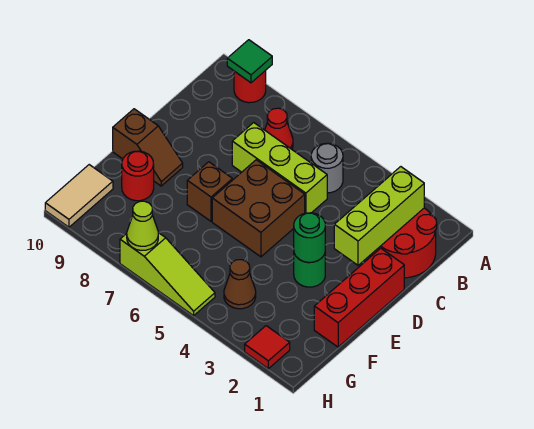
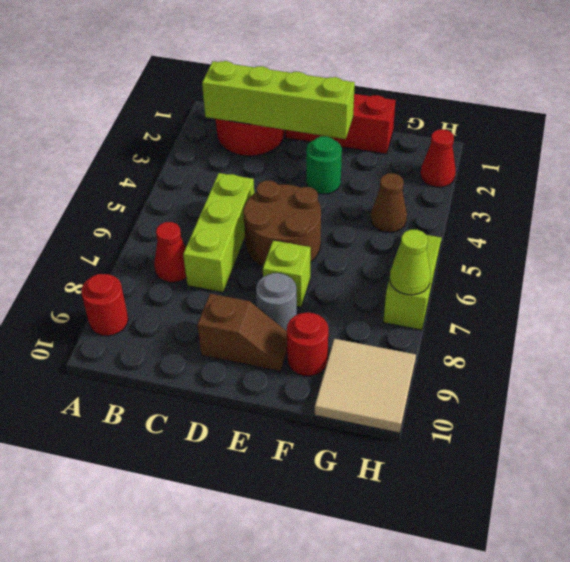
green tile A9 level 2 -> none
lime brick B2:D2 level 2 -> lime brick B2:E2 level 2
grey round brick B5 level 1 -> grey round brick E8 level 1
brown brick D5:E6 level 1 -> brown round brick D5:E6 level 1
green round brick E3 level 2 -> none
brown brick E7 level 1 -> lime brick E7 level 1
brown slope E9:E10 level 1 top 10 -> brown slope D9:E9 level 1 top D
tan tile G10:H10 level 1 -> tan tile G9:H10 level 1
red tile H2 level 1 -> red cone H2 level 1

